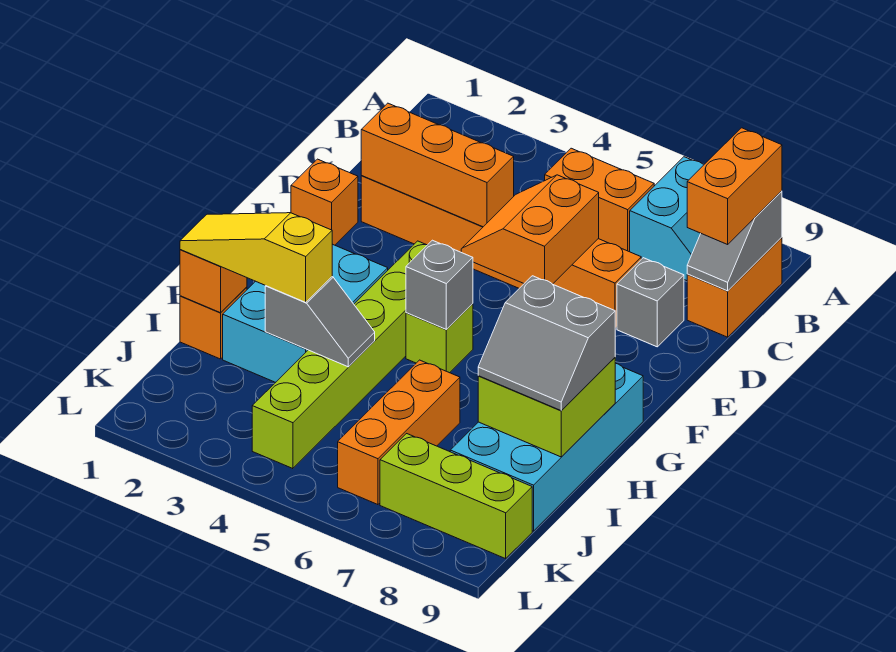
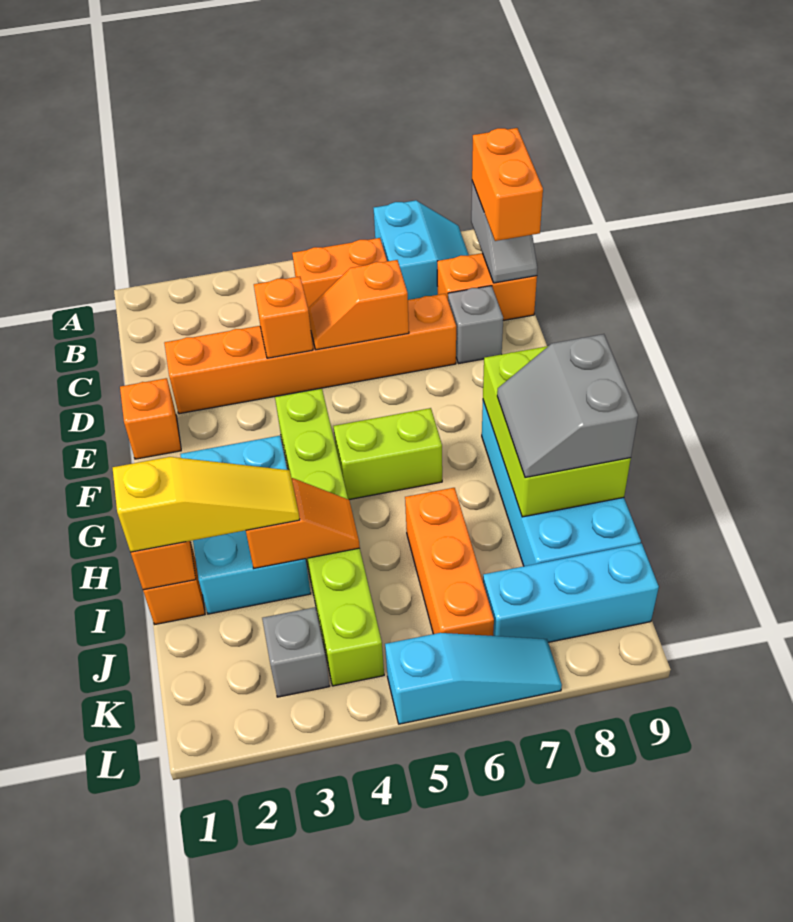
orange brick B9:C9 level 1 -> orange brick C8:C9 level 1
orange brick D2:D4 level 2 -> orange brick D4 level 2
orange slope D5:E6 level 2 top 6 -> orange slope D5:D6 level 2 top 6
lime brick G5 level 1 -> lime brick G5:G6 level 1
grey brick G5 level 2 -> grey brick K3 level 1
lime brick H8:I9 level 2 -> lime brick G8:I9 level 2
grey slope H8:I9 level 3 top H -> grey slope H8:I9 level 3 top 9
yellow slope I1:I3 level 3 top 3 -> yellow slope I1:I3 level 3 top 1
grey slope I3:I4 level 2 top 3 -> orange slope I3:I4 level 2 top 3
lime brick K7:K9 level 1 -> cyan brick K7:K9 level 1
none -> cyan slope L5:L7 level 1 top 5

